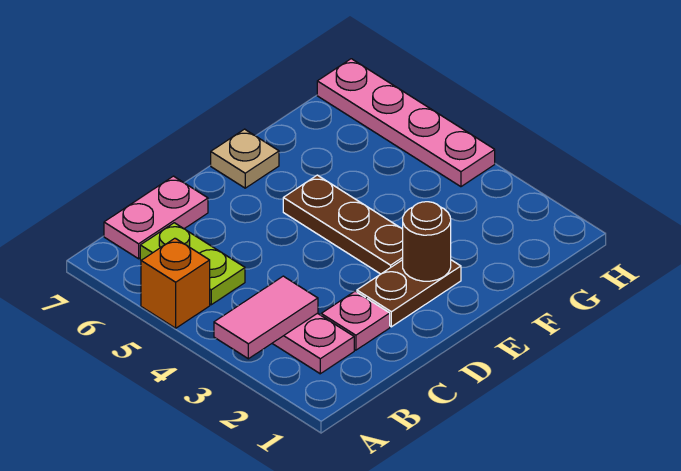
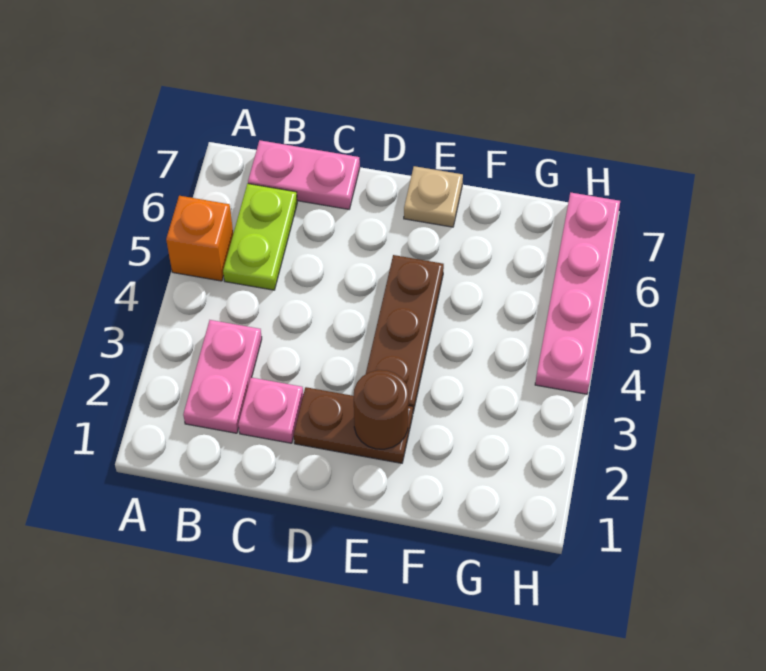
pink tile A3:B3 level 2 -> none

